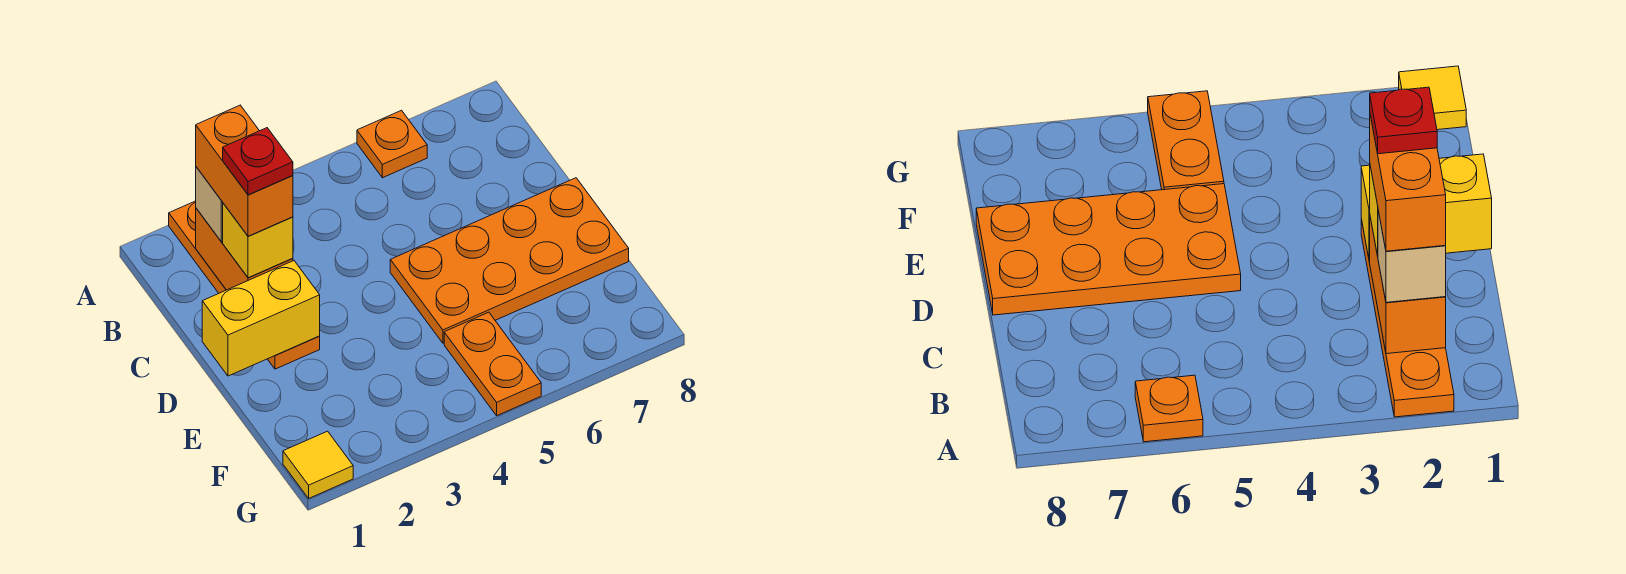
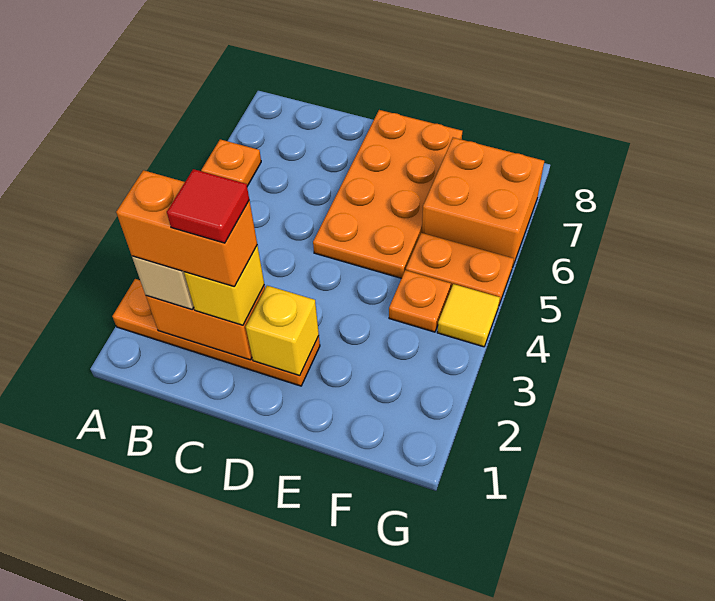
red plate C2 level 5 -> red tile C2 level 5
yellow brick D1:D2 level 2 -> yellow brick D2 level 2
none -> orange plate F4 level 1
none -> orange brick F6:G7 level 1
yellow tile G1 level 1 -> yellow tile G4 level 1

